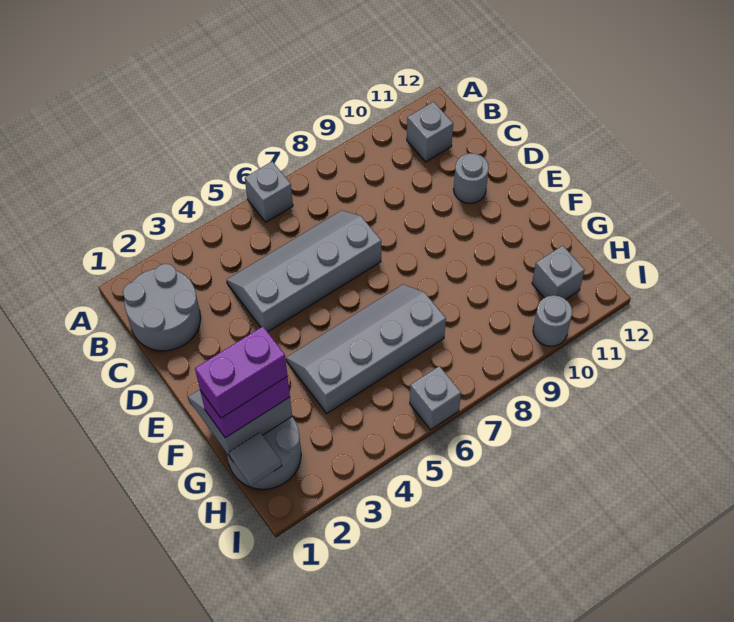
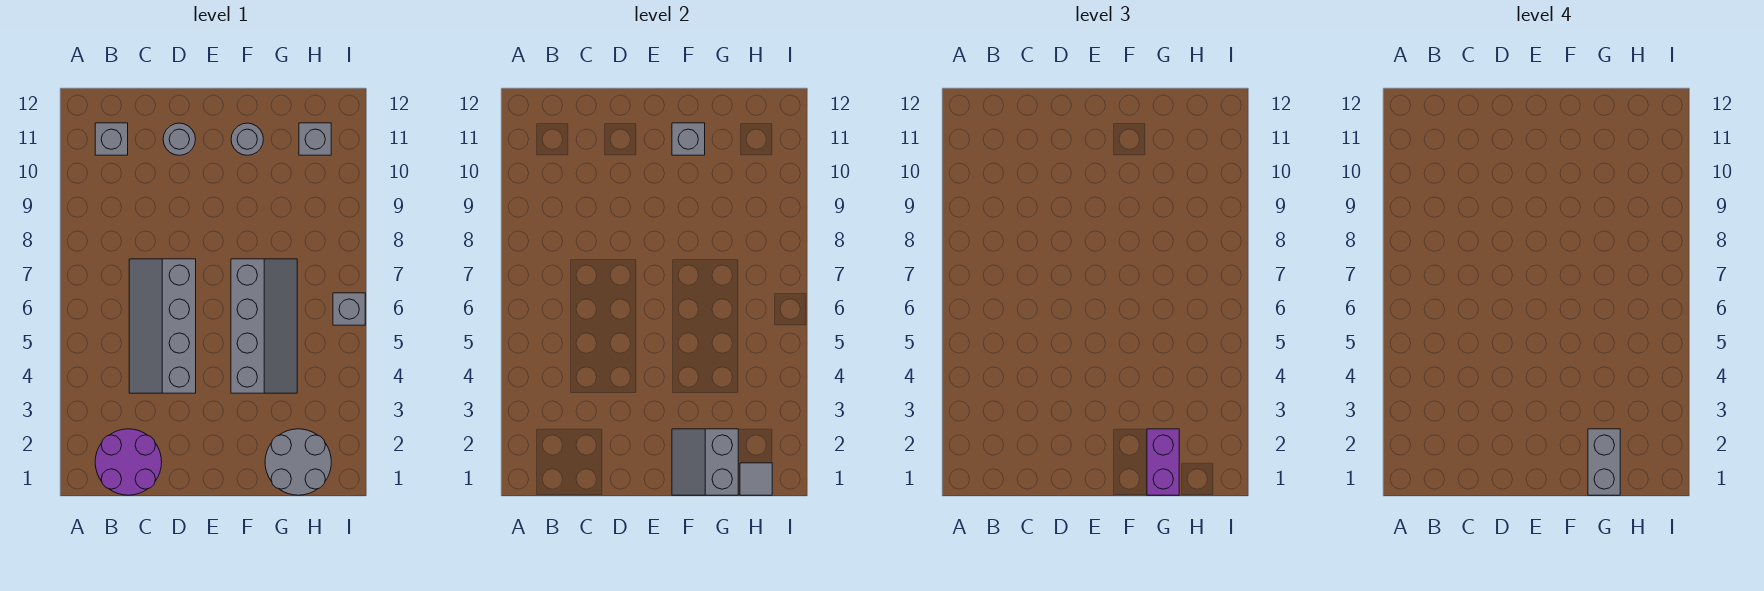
grey brick A6 level 1 -> grey brick F11 level 2
grey round brick B1:C2 level 1 -> purple round brick B1:C2 level 1
grey slope F4:G7 level 1 top G -> grey slope F4:G7 level 1 top F
purple brick G1:G2 level 4 -> grey brick G1:G2 level 4
grey round brick I10 level 1 -> grey round brick F11 level 1

